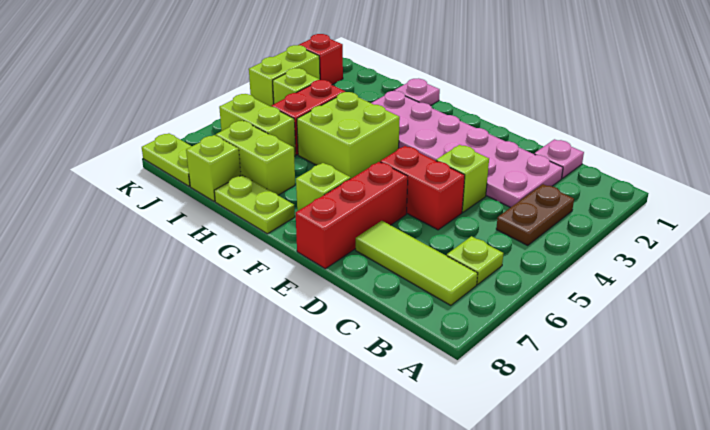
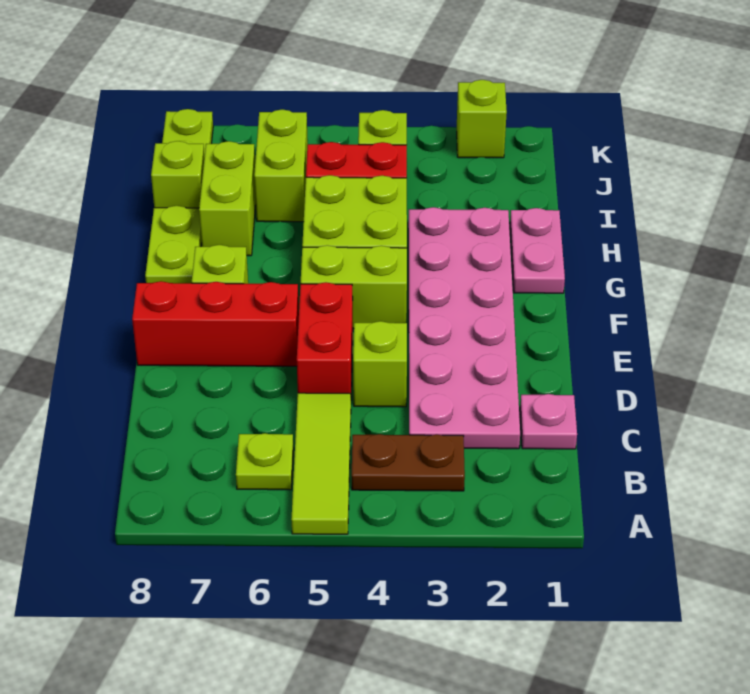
lime tile B7:D7 level 1 -> lime tile A5:C5 level 1
pink plate H1 level 1 -> pink plate G1:H1 level 1
red brick K2 level 1 -> lime brick K2 level 1
lime brick K3:K4 level 1 -> lime brick F4:F5 level 1

